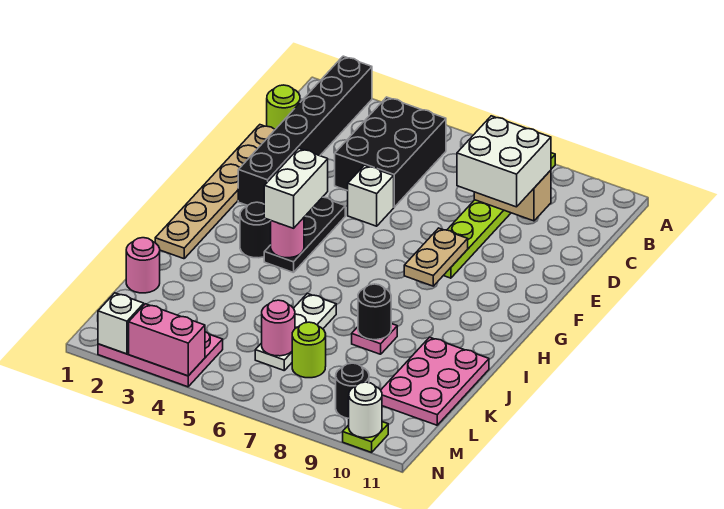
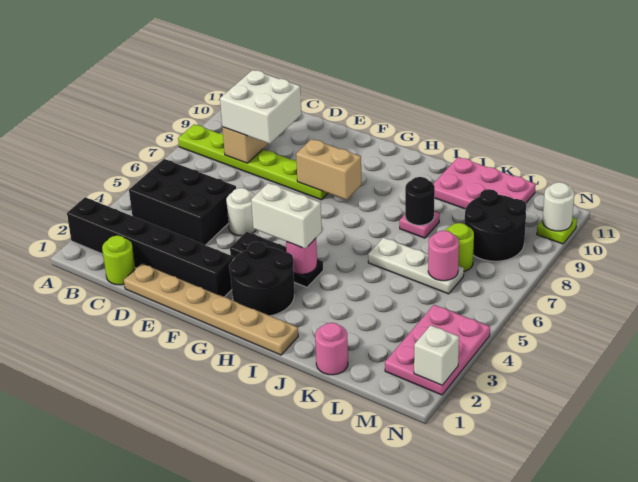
white brick E5 level 1 -> white round brick E5 level 1
tan plate F8:G8 level 2 -> tan brick F8:G8 level 2
black round brick H3 level 1 -> black round brick G2:H3 level 1
black round brick M9 level 1 -> black round brick L8:M9 level 1
pink brick N3:N4 level 2 -> none

